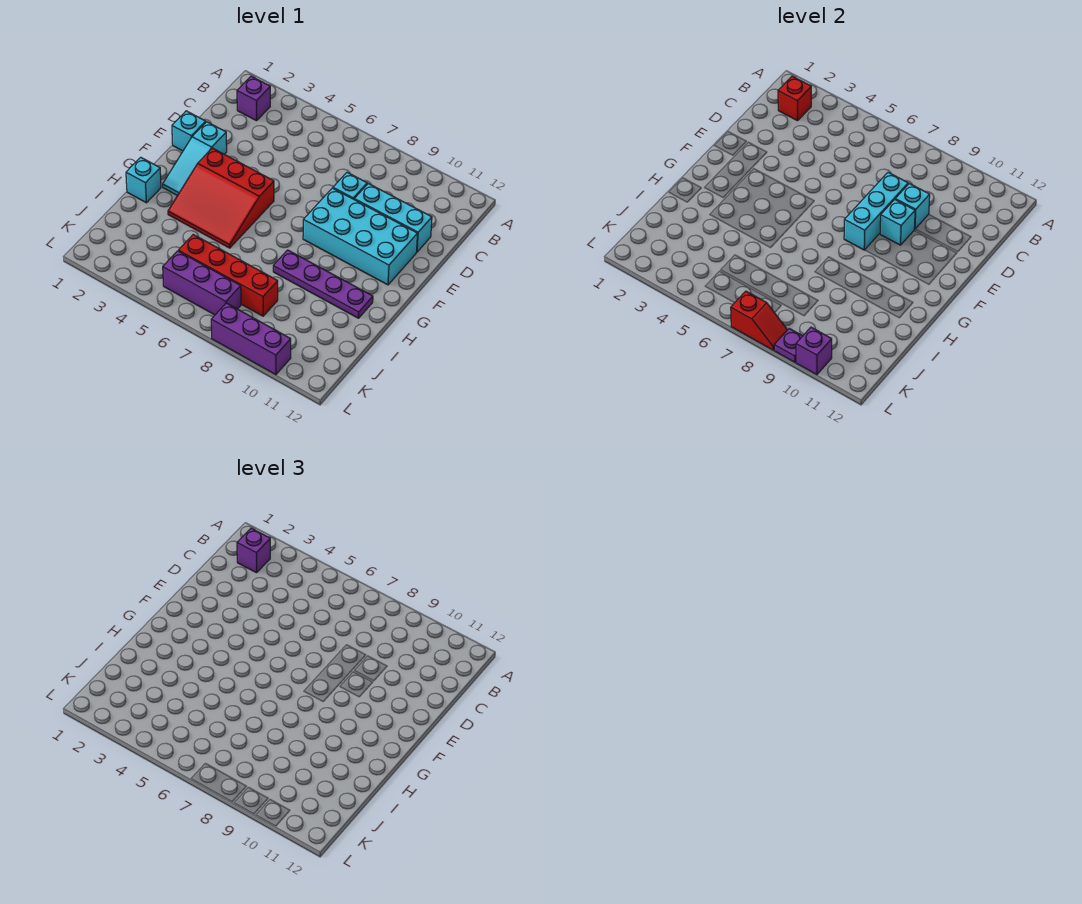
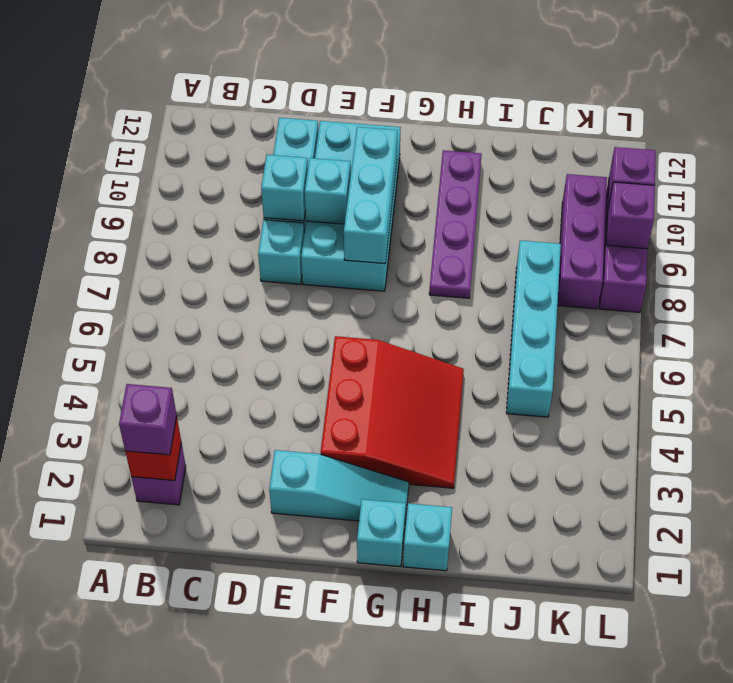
cyan brick D8:F8 level 2 -> cyan brick F8:F10 level 2
cyan brick E1 level 1 -> cyan brick G1 level 1
red brick J5:J8 level 1 -> cyan brick J5:J8 level 1
purple brick K5:K7 level 1 -> purple brick K8:K10 level 1
red slope L7:L8 level 2 top 7 -> none
purple plate L9 level 2 -> purple brick L9 level 2

